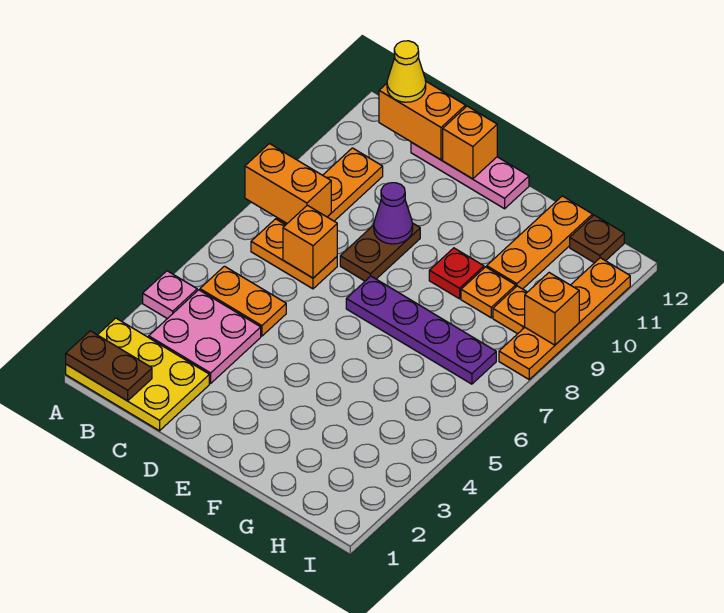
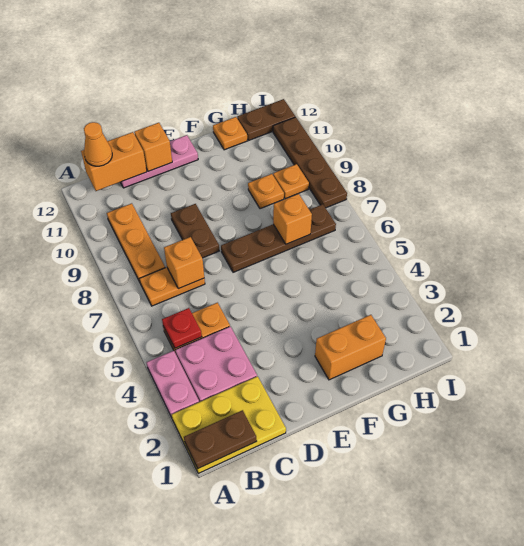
pink plate A4 level 1 -> pink plate A3:A4 level 1
orange brick A8:B8 level 2 -> orange brick F2:G2 level 1
yellow cone B12 level 3 -> orange cone B12 level 3
purple cone D9 level 2 -> none
purple plate E7:H7 level 1 -> brown plate E7:H7 level 1
red plate F9 level 1 -> red plate B5 level 2
orange plate G10:G12 level 1 -> orange plate G12 level 1
brown plate H12 level 1 -> brown plate H12:I12 level 1
orange plate I8:I11 level 1 -> brown plate I8:I11 level 1
orange brick I9 level 2 -> orange brick G7 level 2

